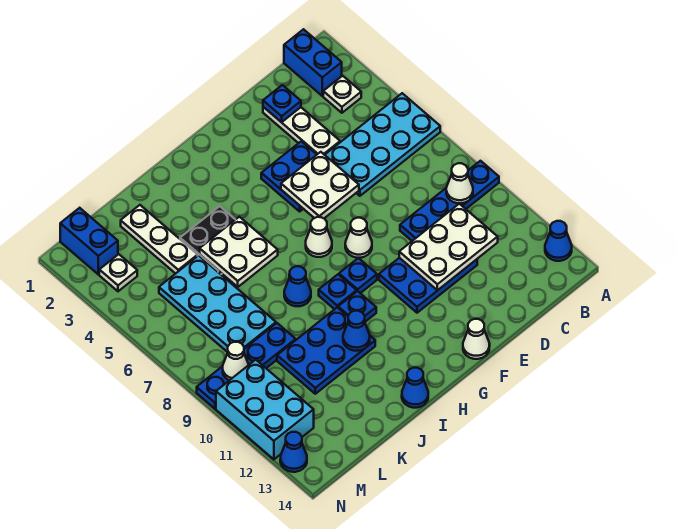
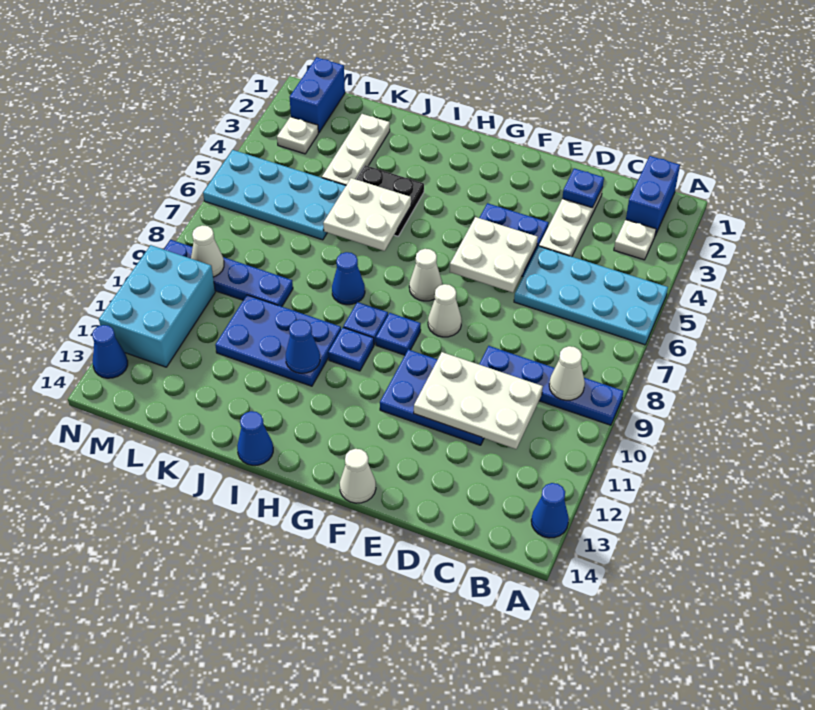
cyan plate K5:L8 level 1 -> cyan plate K5:N6 level 1

